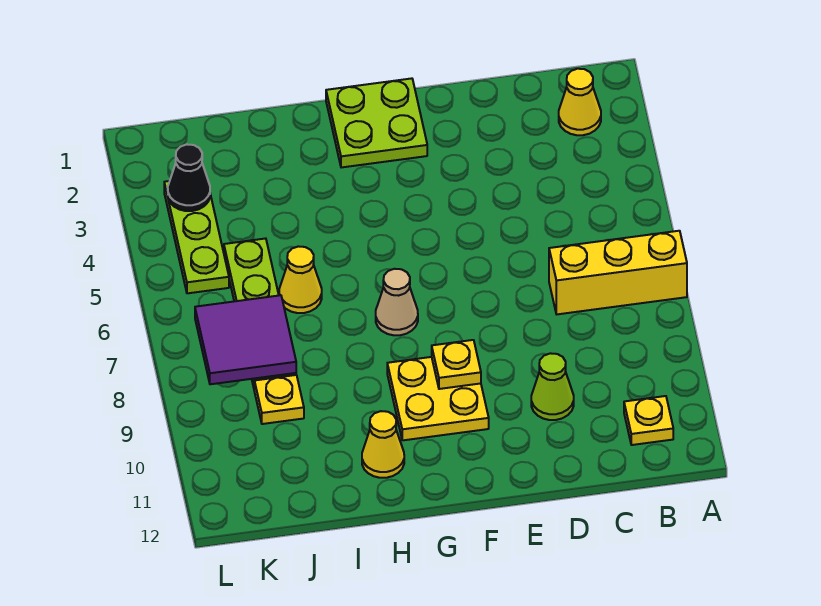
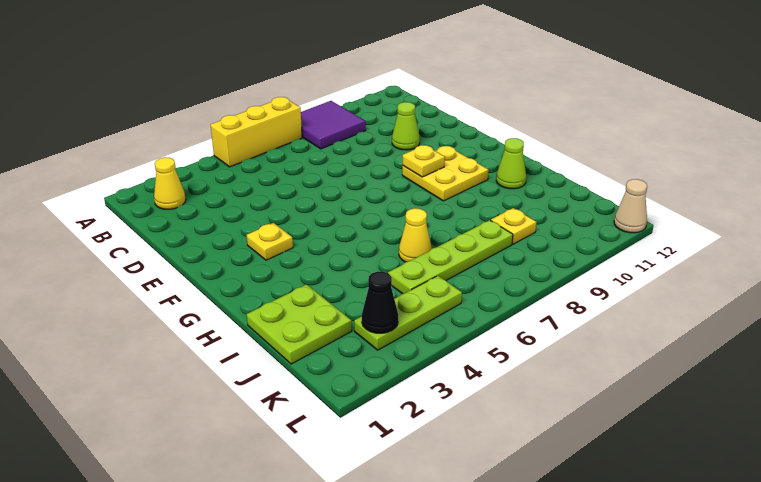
yellow brick A7:C7 level 1 -> yellow brick A5:A7 level 1
yellow plate B11 level 1 -> yellow plate F3 level 1
lime plate F1:G2 level 1 -> lime plate I1:J2 level 1
tan cone G7 level 1 -> tan cone L12 level 1
yellow cone H11 level 1 -> lime cone H11 level 1
purple tile J7:K8 level 2 -> purple tile A8:B9 level 1

